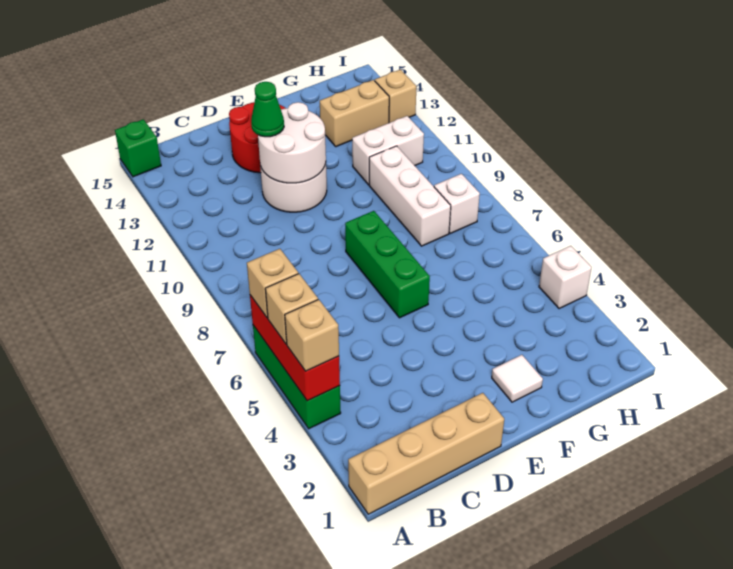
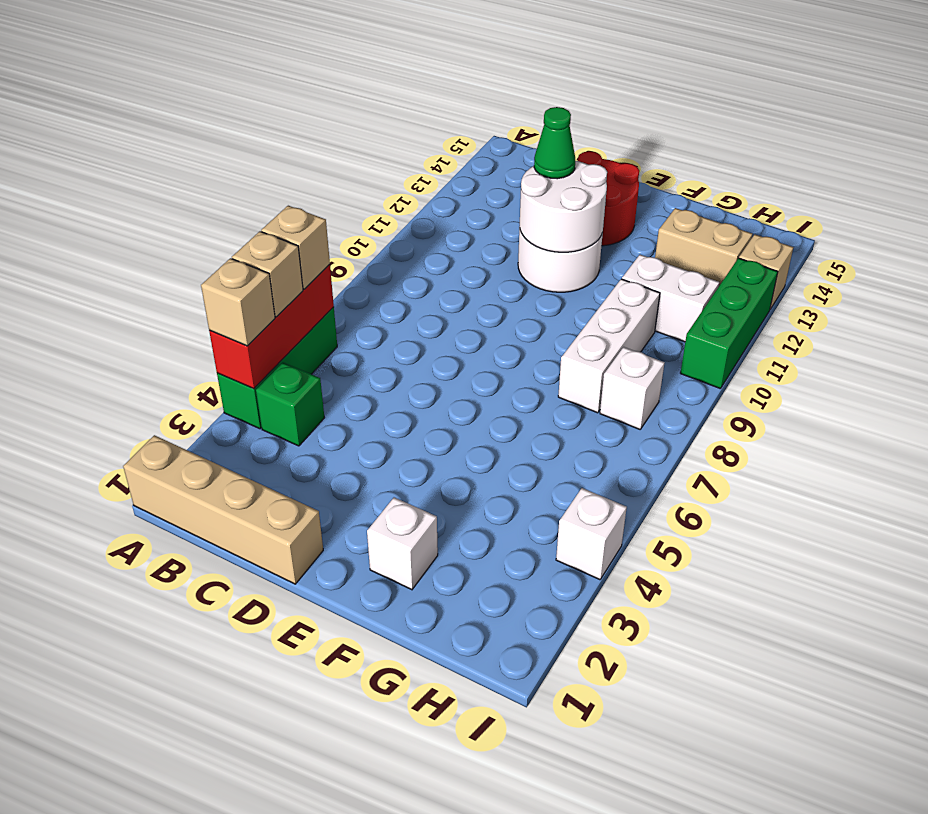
green brick A15 level 1 -> green brick B4 level 1
green brick E6:E8 level 1 -> green brick I10:I12 level 1
white tile F2 level 1 -> white brick F2 level 1

